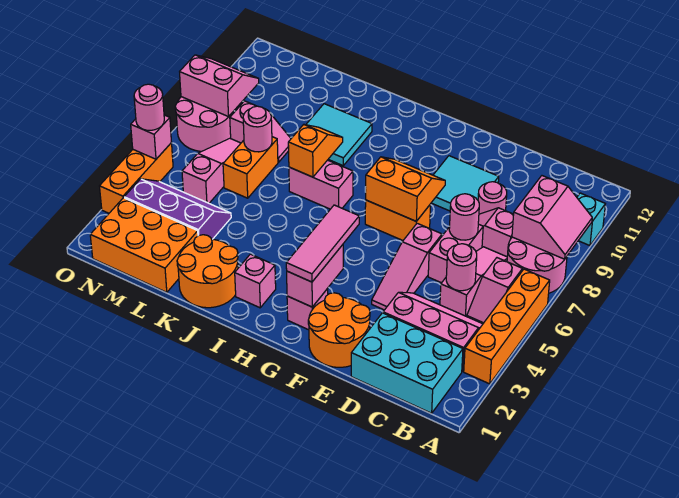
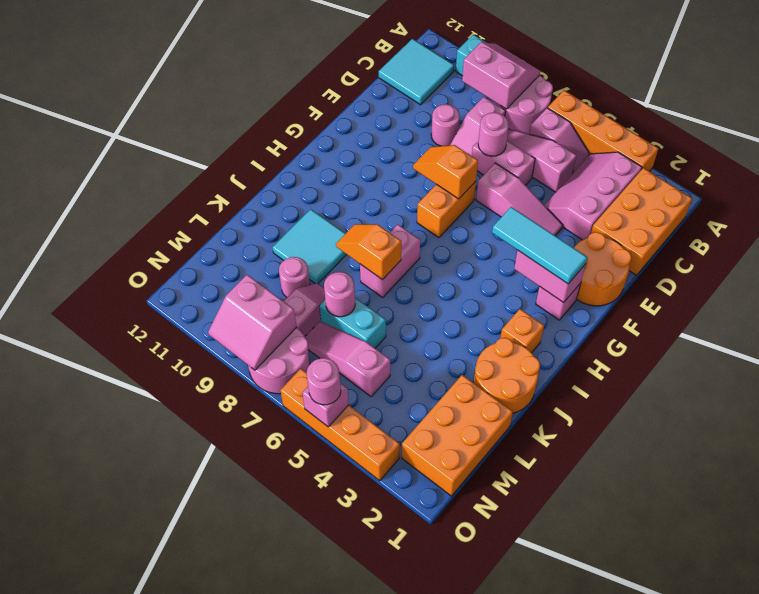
cyan brick B1:D2 level 1 -> orange brick B1:D2 level 1
pink round brick C5 level 2 -> pink round brick L9 level 1
cyan tile E9:F10 level 1 -> cyan tile B11:C12 level 1
orange slope F7:G8 level 2 top 7 -> orange slope F7:F8 level 2 top 7
pink tile G2:G4 level 3 -> cyan tile G2:G4 level 3
pink brick I2 level 1 -> orange brick I2 level 1
purple slope L3:N4 level 1 top 3 -> none
orange brick L6:L7 level 1 -> cyan brick L6:L7 level 1
pink slope N8:O9 level 2 top 8 -> pink slope N8:O9 level 2 top N
orange brick O3:O5 level 1 -> orange brick O3:O6 level 1

